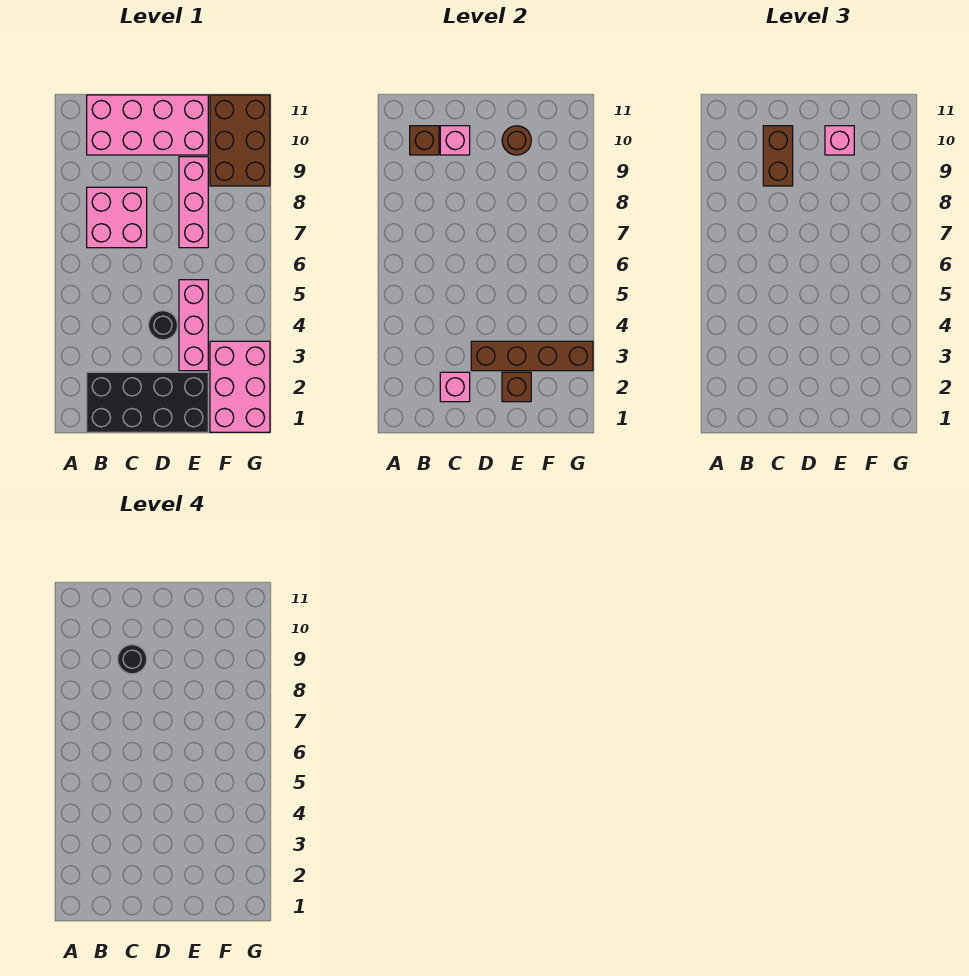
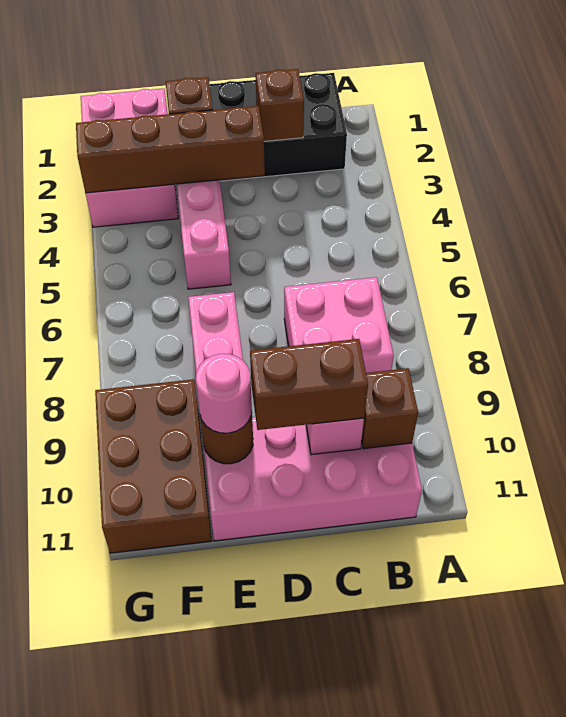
pink brick C2 level 2 -> brown brick C2 level 2
brown brick C9:C10 level 3 -> brown brick C10:D10 level 3
black round brick C9 level 4 -> none
black round brick D4 level 1 -> none
pink brick E10 level 3 -> pink round brick E10 level 3

